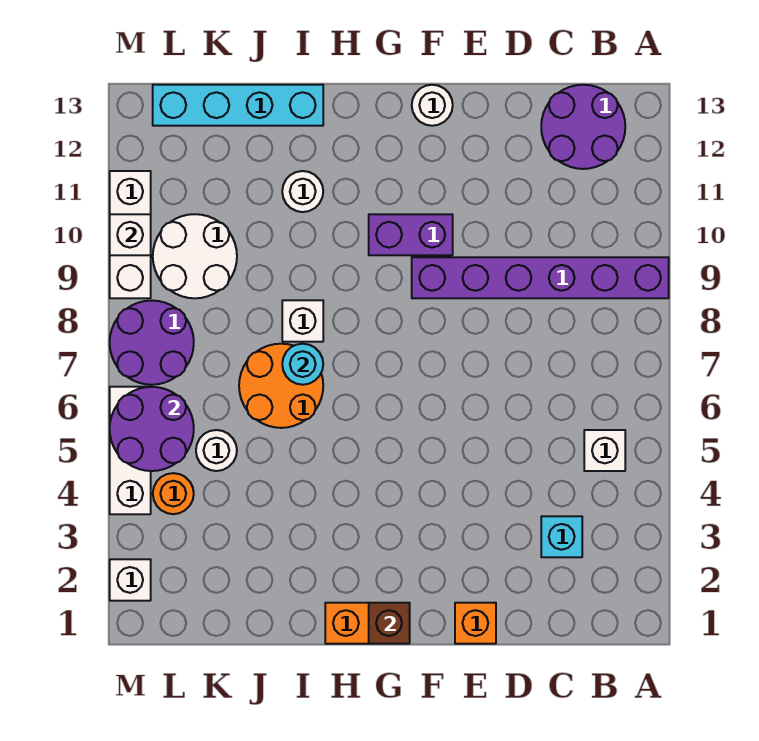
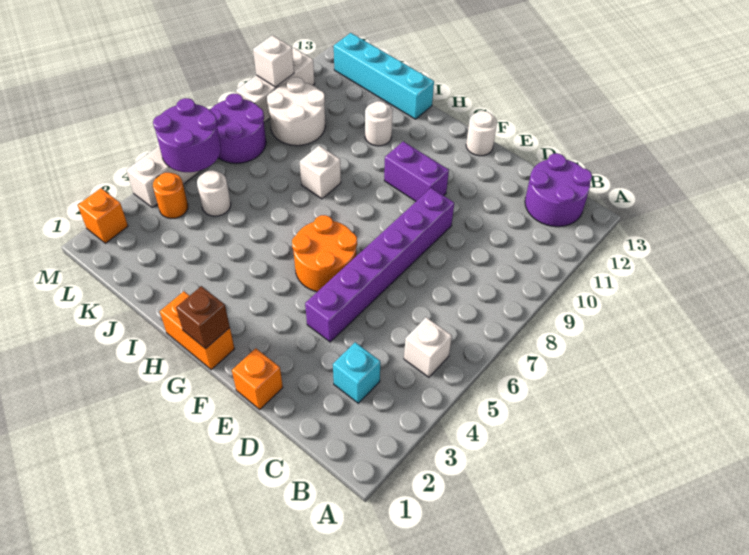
purple brick A9:F9 level 1 -> purple brick E4:E9 level 1
orange round brick I6:J7 level 1 -> orange round brick F5:G6 level 1
cyan round brick I7 level 2 -> none
white brick M2 level 1 -> orange brick M2 level 1

